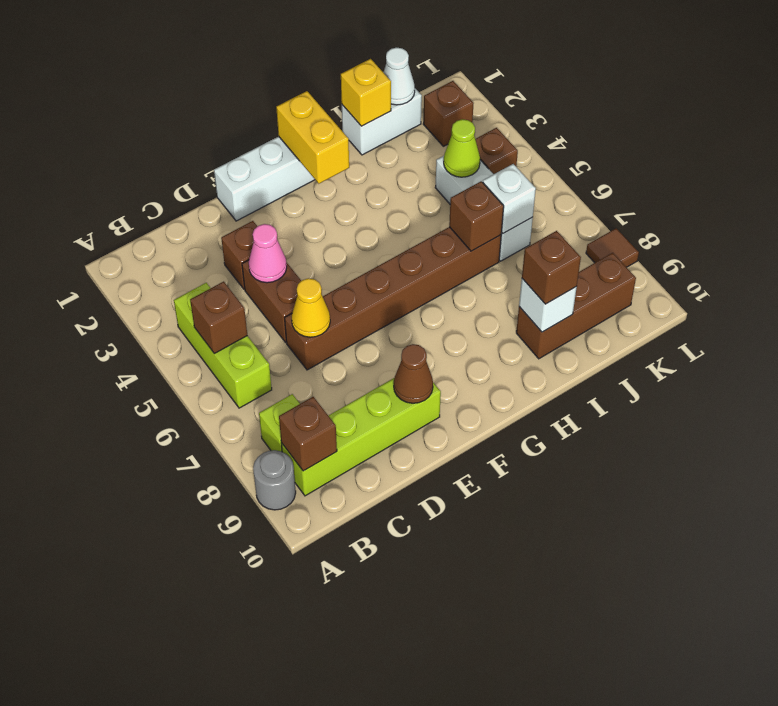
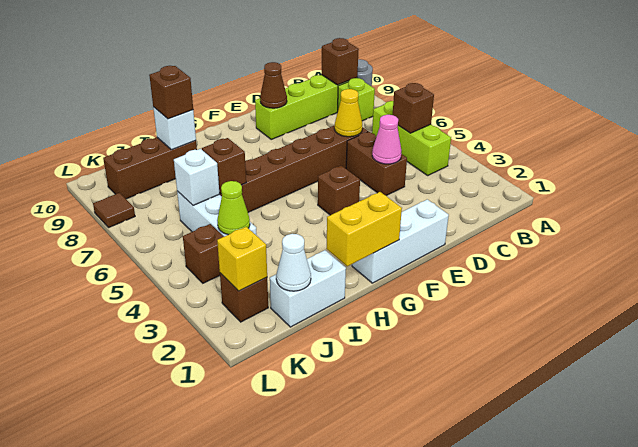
brown brick D3 level 1 -> brown brick F4 level 1
yellow brick G1:G2 level 2 -> yellow brick G1:H1 level 2
yellow brick I1 level 2 -> yellow brick K2 level 2

